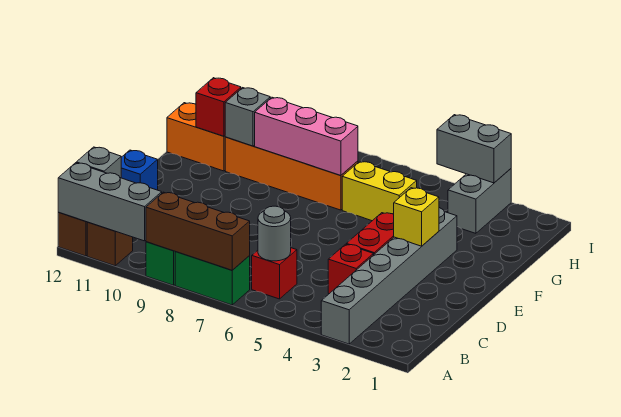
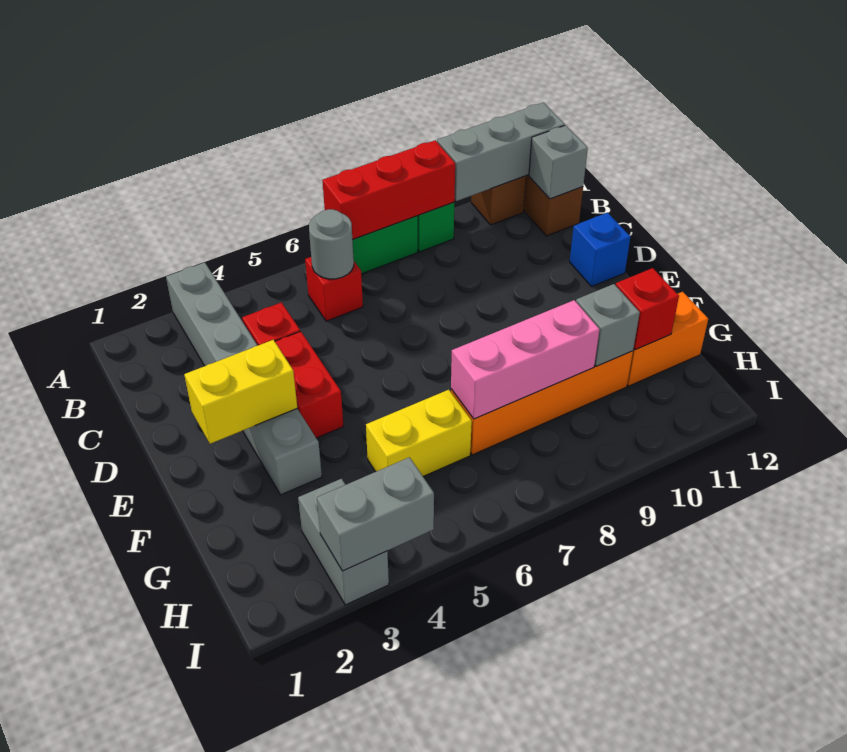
brown brick A7:A9 level 2 -> red brick A7:A9 level 2
yellow brick E3 level 2 -> yellow brick E2:E3 level 2

